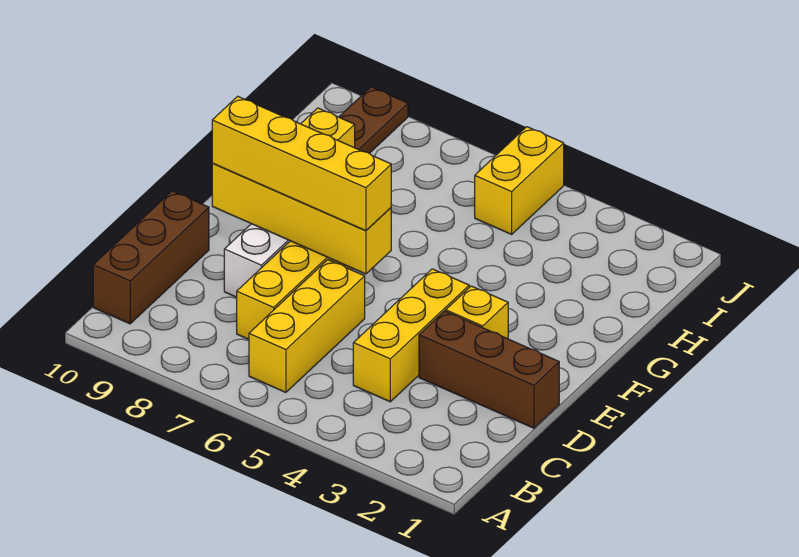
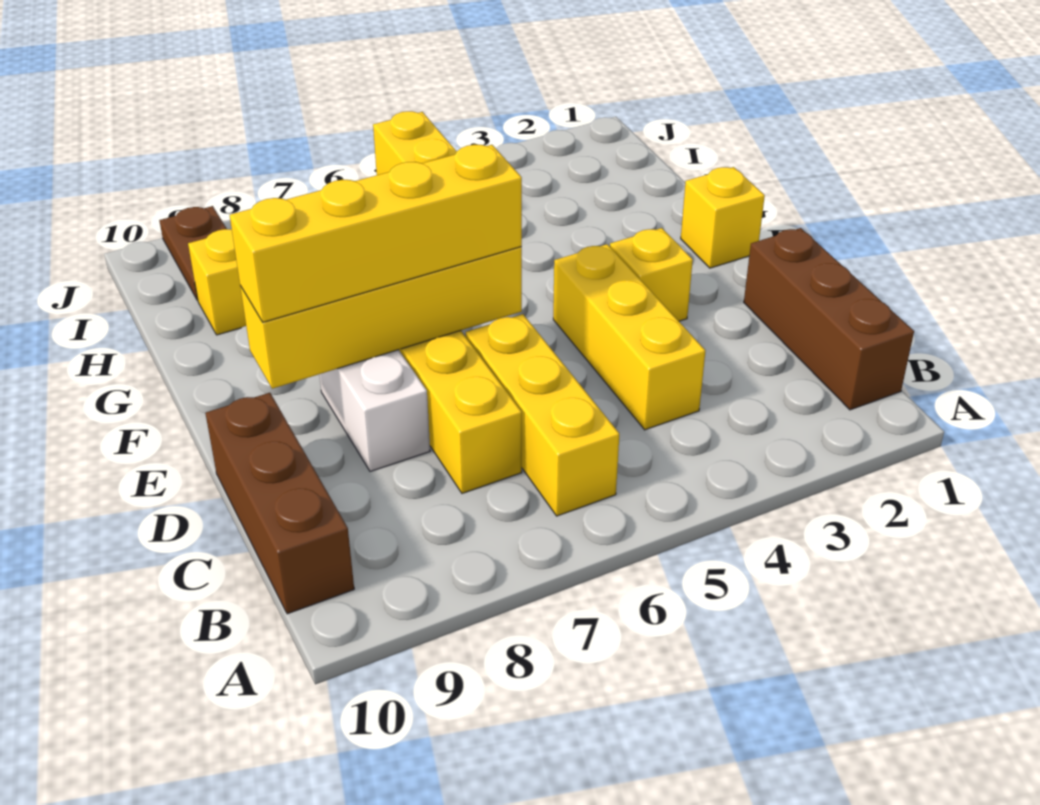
brown brick D1:D3 level 1 -> brown brick B1:D1 level 1
none -> yellow brick F1 level 1

